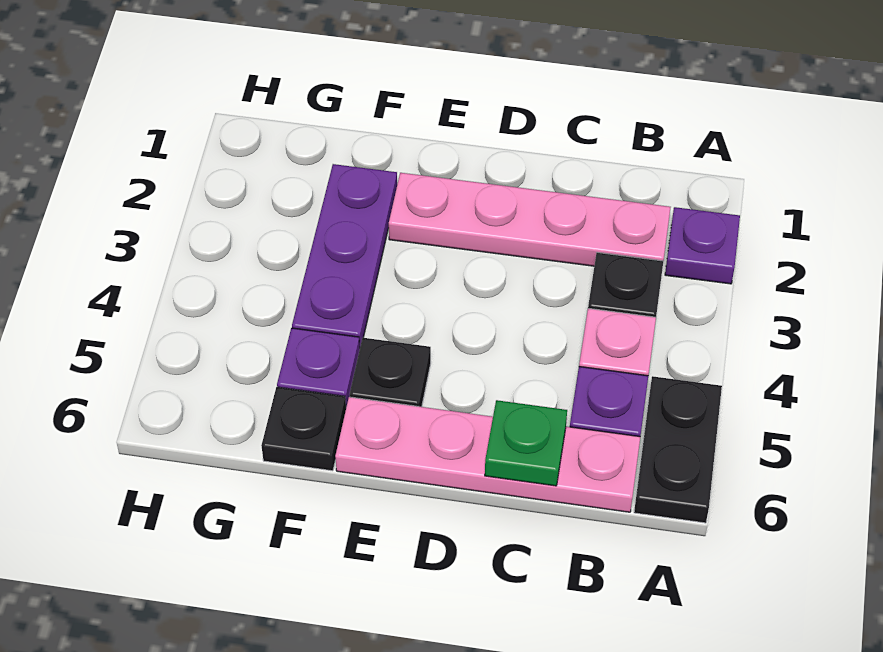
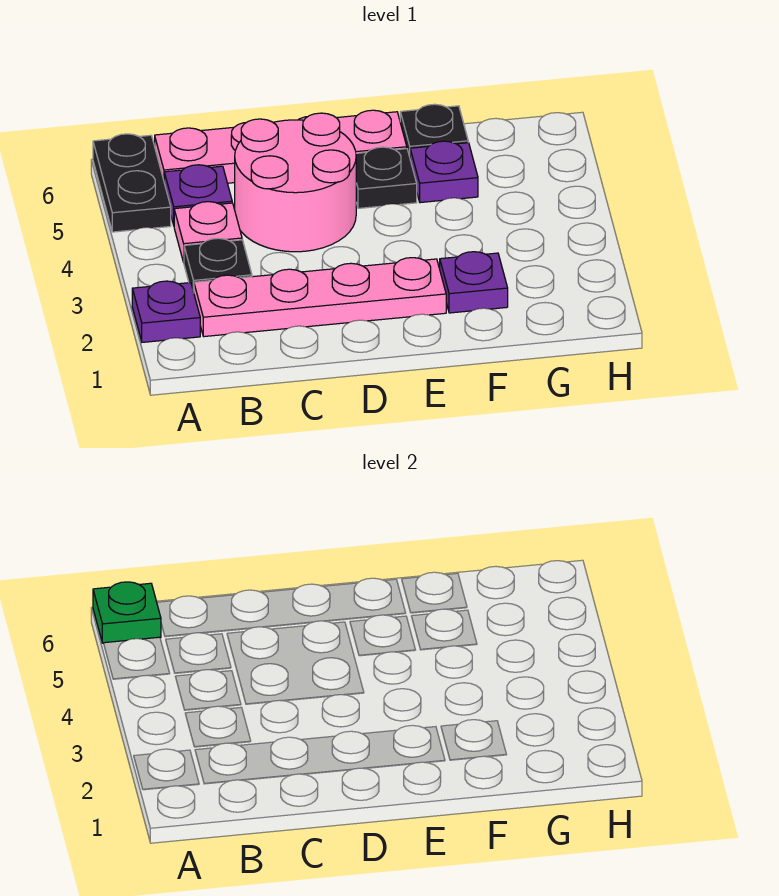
none -> pink round brick C4:D5 level 1
green plate C6 level 2 -> green plate A6 level 2
purple plate F2:F4 level 1 -> purple plate F2 level 1

